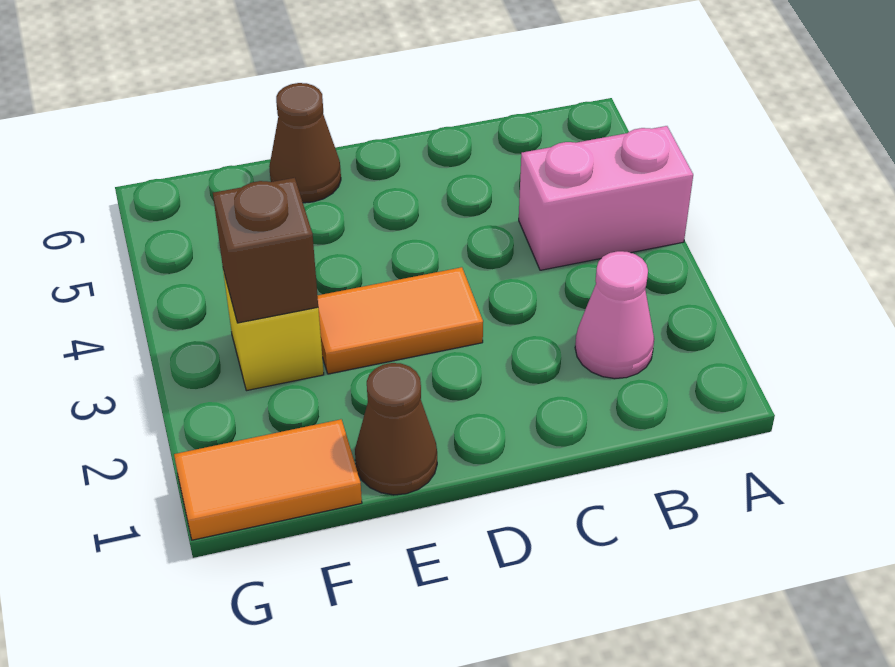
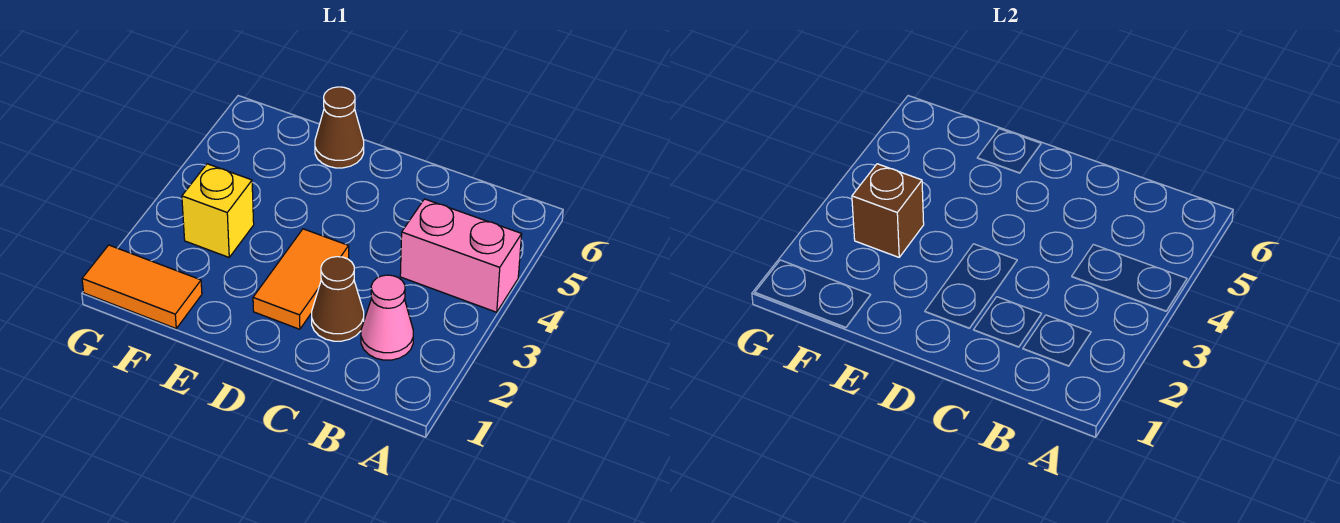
orange tile D3:E3 level 1 -> orange tile D2:D3 level 1
brown cone E1 level 1 -> brown cone C2 level 1

